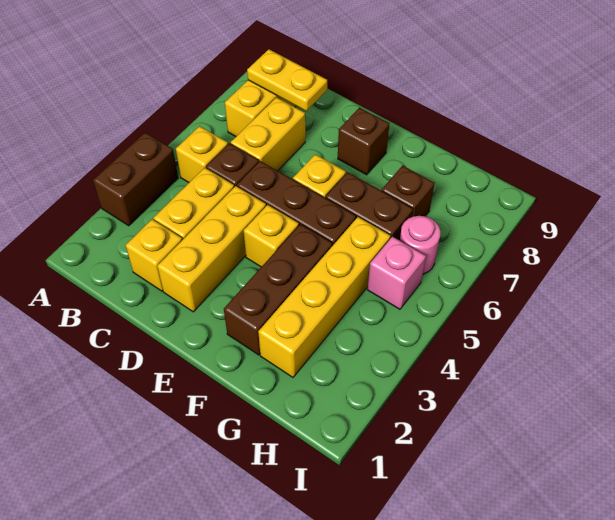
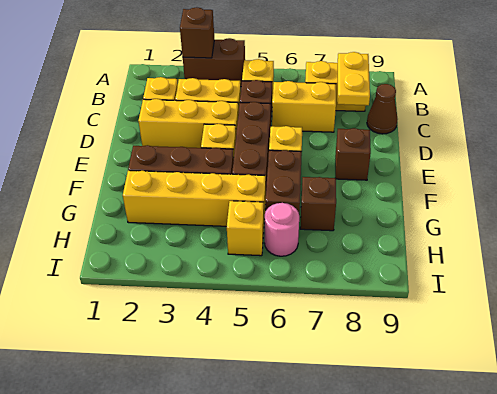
none -> brown brick A3 level 2
none -> brown cone C9 level 1
pink brick H5 level 1 -> yellow brick H5 level 1

